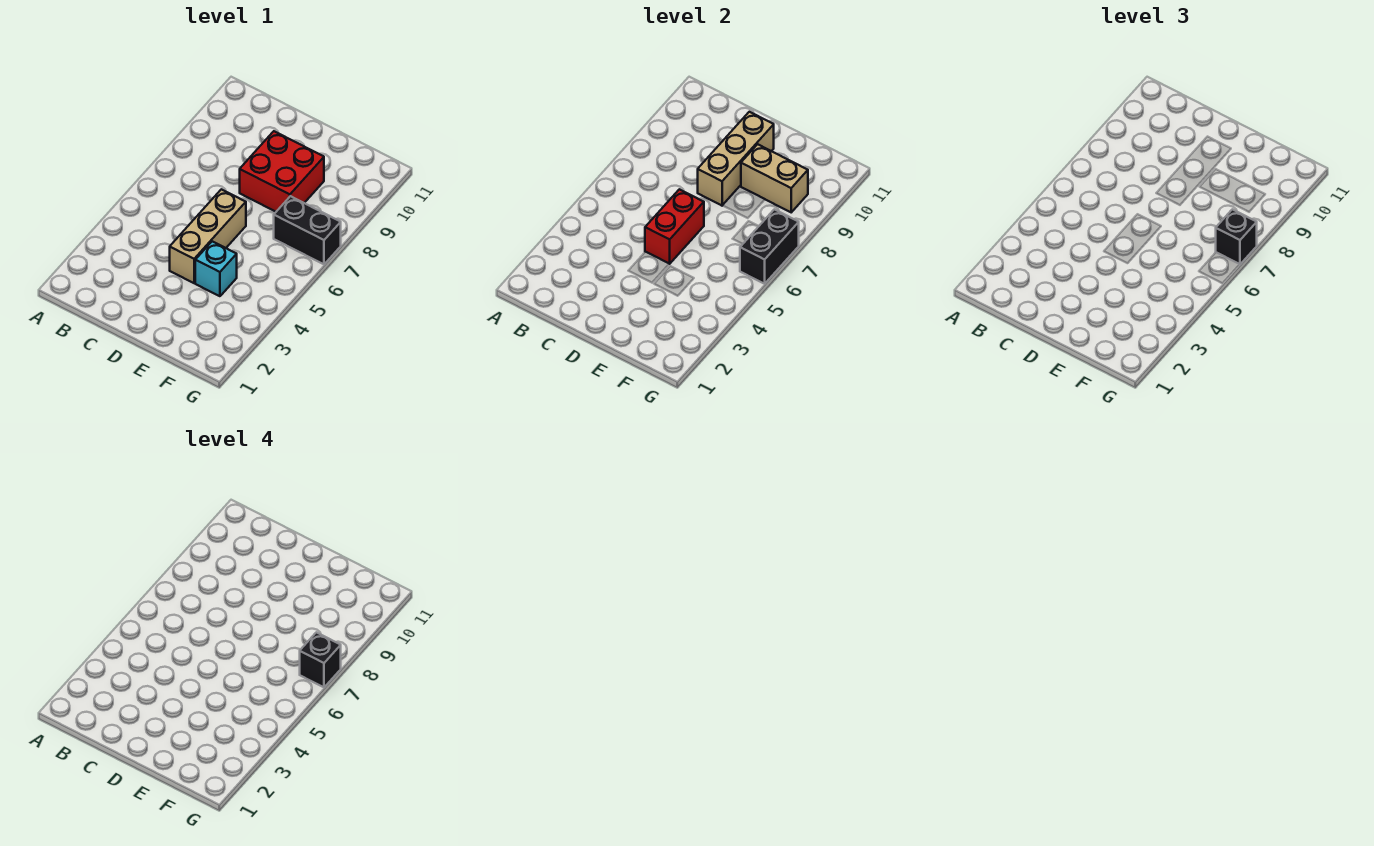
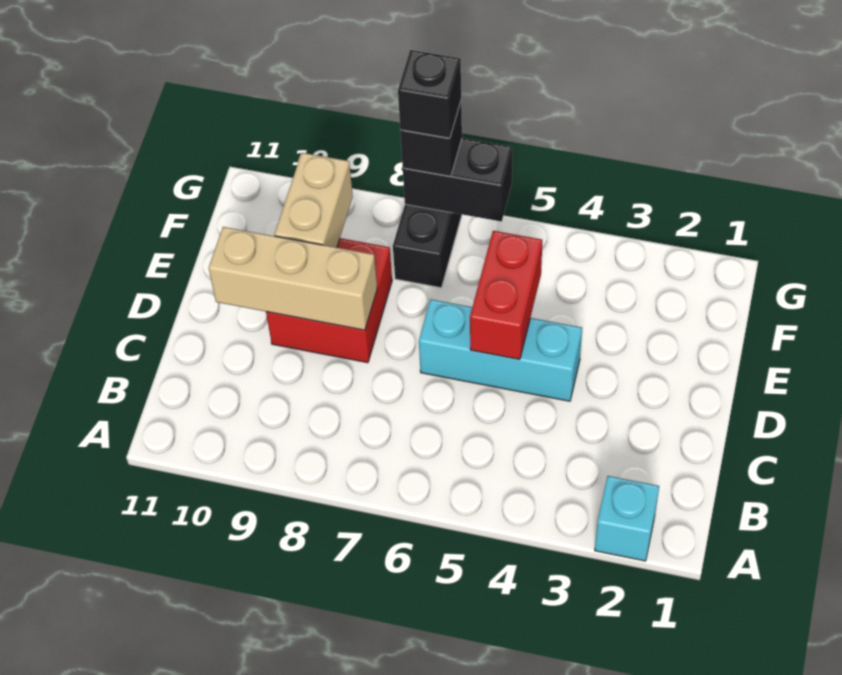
tan brick D4:D6 level 1 -> cyan brick D4:D6 level 1
red brick D5:D6 level 2 -> red brick D5:E5 level 2
cyan brick E4 level 1 -> cyan brick A2 level 1

